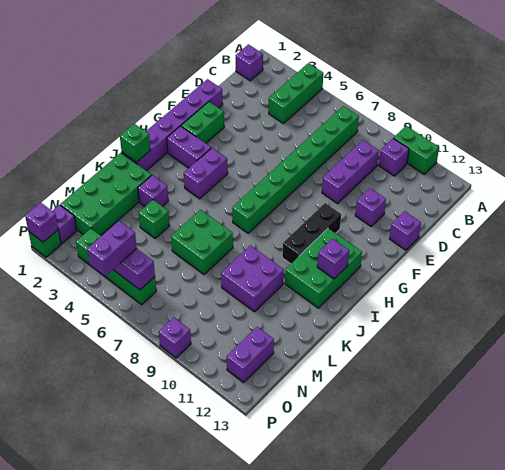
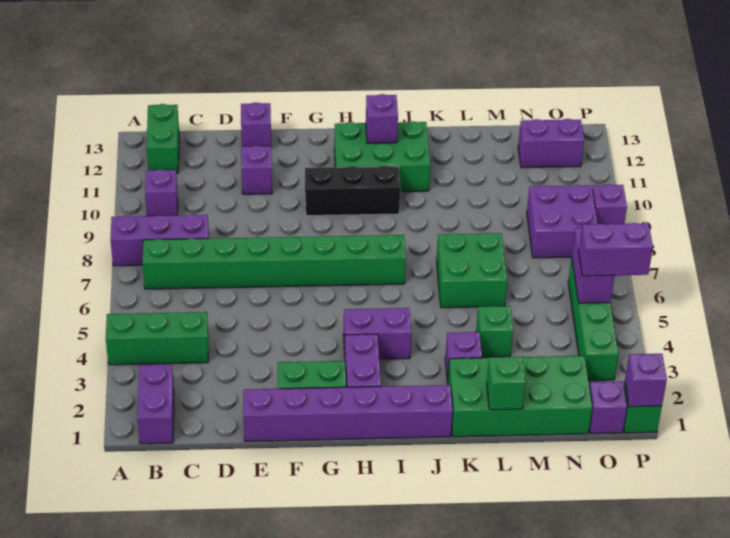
green brick A10:A11 level 1 -> green brick B12:B13 level 1
purple brick B1 level 1 -> purple brick B1:B2 level 1
purple brick C9:E9 level 1 -> purple brick A8:C8 level 1
green brick J1 level 2 -> green brick L1 level 2
purple brick K9:L10 level 1 -> purple brick N8:O9 level 1

